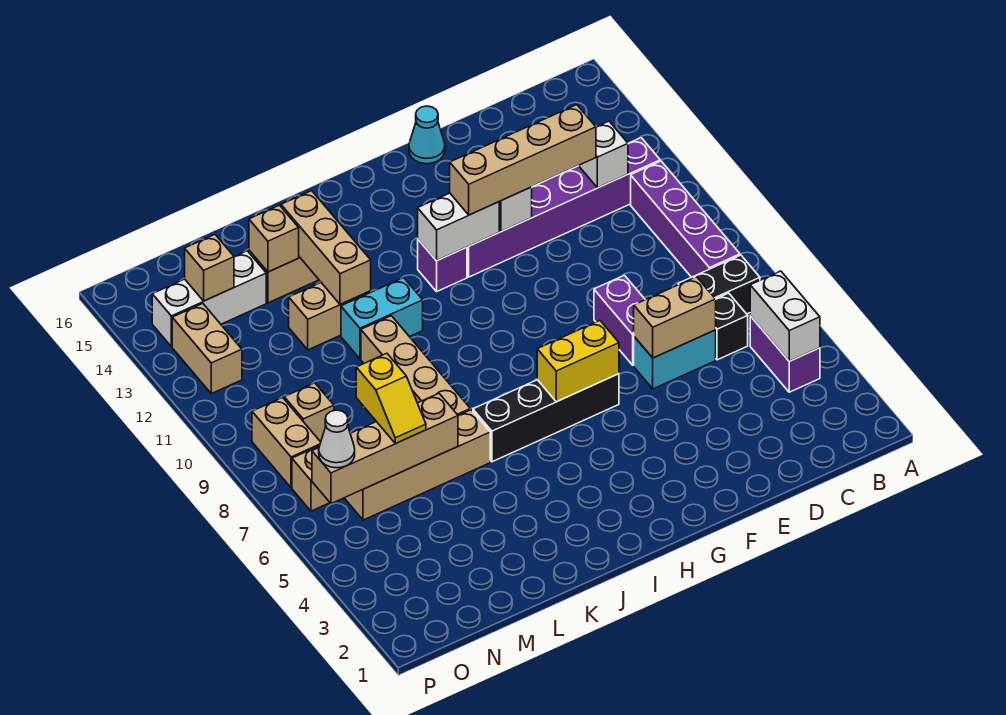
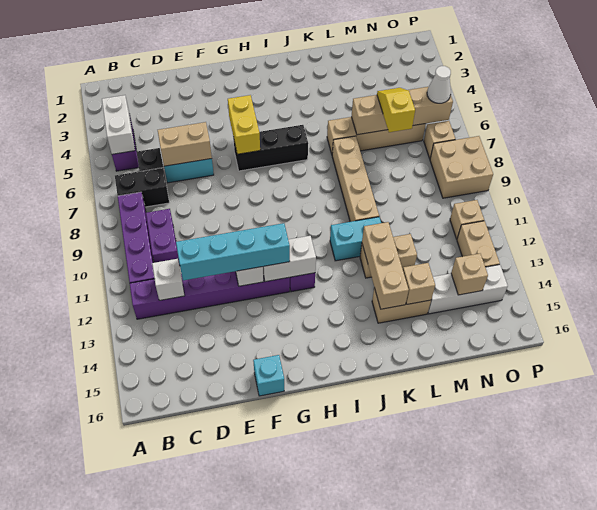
tan brick D12:G12 level 3 -> cyan brick D12:G12 level 3
purple brick E7:E8 level 1 -> purple brick C9:C10 level 1
cyan cone F16 level 1 -> cyan brick F16 level 1
black brick G6:J6 level 1 -> black brick G6:I6 level 1
yellow brick G6:H6 level 2 -> yellow brick G5:G6 level 2
tan brick N9 level 1 -> tan brick O11 level 1
tan brick O8:O9 level 1 -> tan brick O8:P9 level 1

